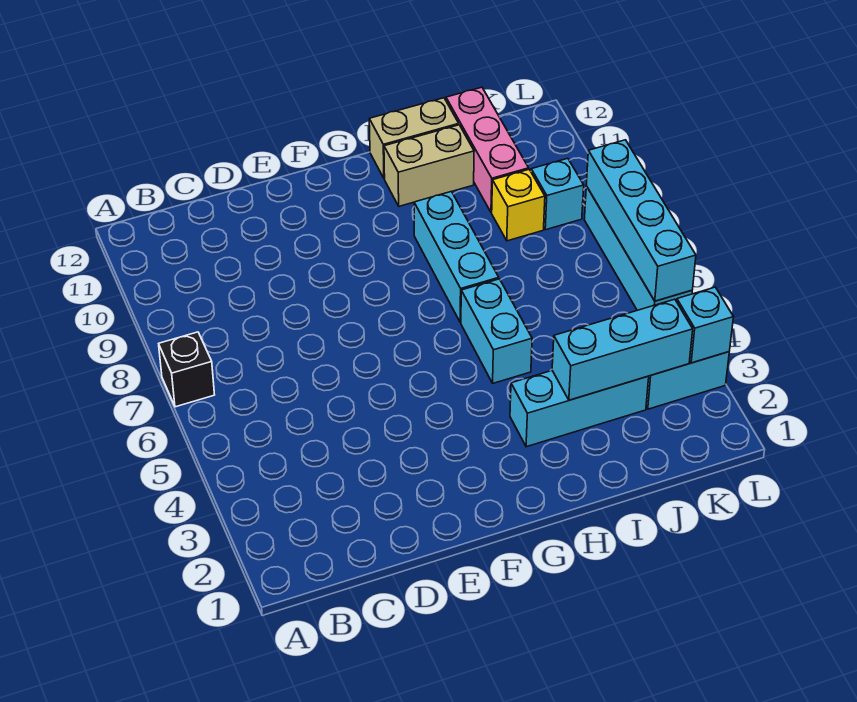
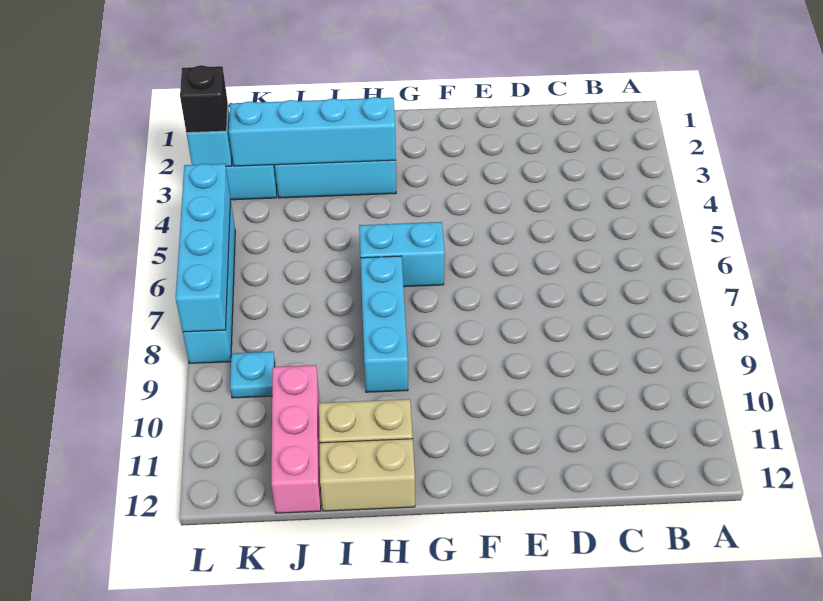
black brick A7 level 1 -> black brick L3 level 3
cyan brick H5:H6 level 1 -> cyan brick G6:H6 level 1
cyan brick I3:K3 level 2 -> cyan brick H3:K3 level 2
yellow brick J9 level 1 -> none
cyan brick K9 level 1 -> cyan plate K9 level 1

